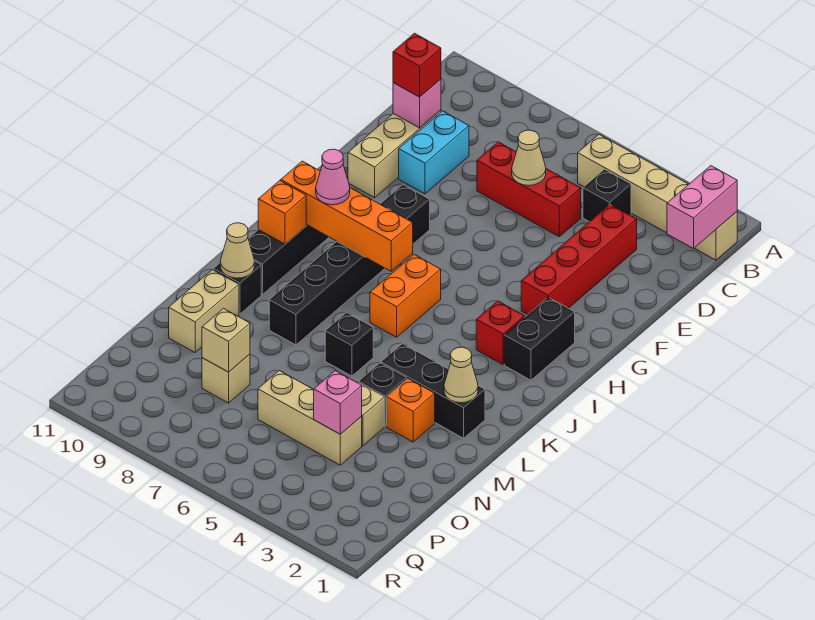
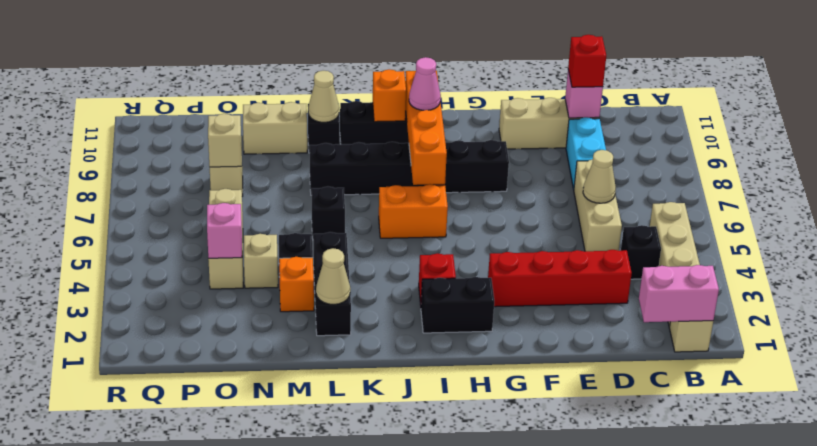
red brick D5:D7 level 1 -> tan brick D5:D7 level 1
cyan brick D9:E9 level 1 -> cyan brick D8:D9 level 1

